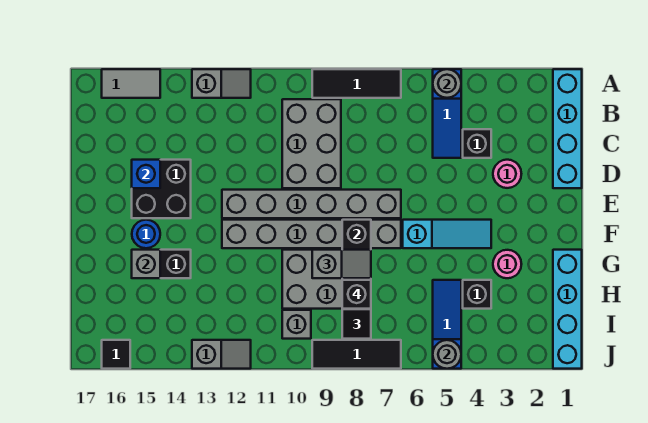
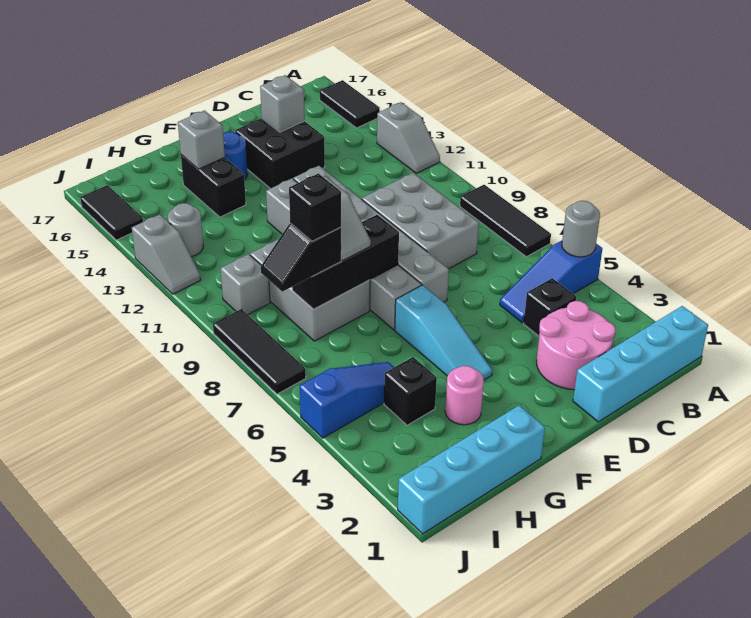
grey tile A15:A16 level 1 -> black tile A15:A16 level 1
grey brick B9:D10 level 1 -> grey brick C8:D10 level 1
pink round brick D3 level 1 -> pink round brick C2:D3 level 1
blue brick D15 level 2 -> grey brick D15 level 2
grey round brick J5 level 2 -> grey round brick I13 level 1
black tile J16 level 1 -> black tile J15:J16 level 1

